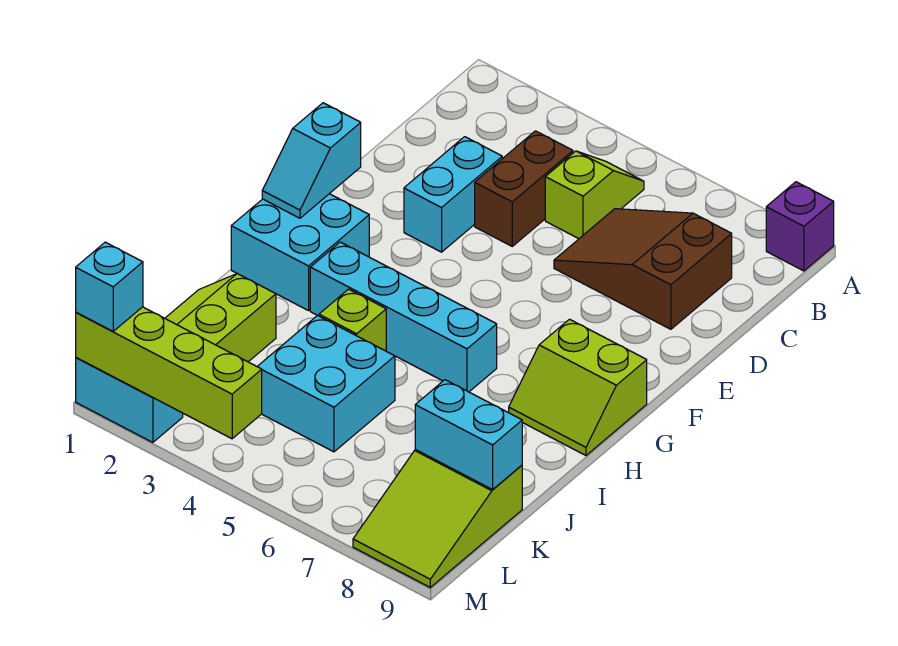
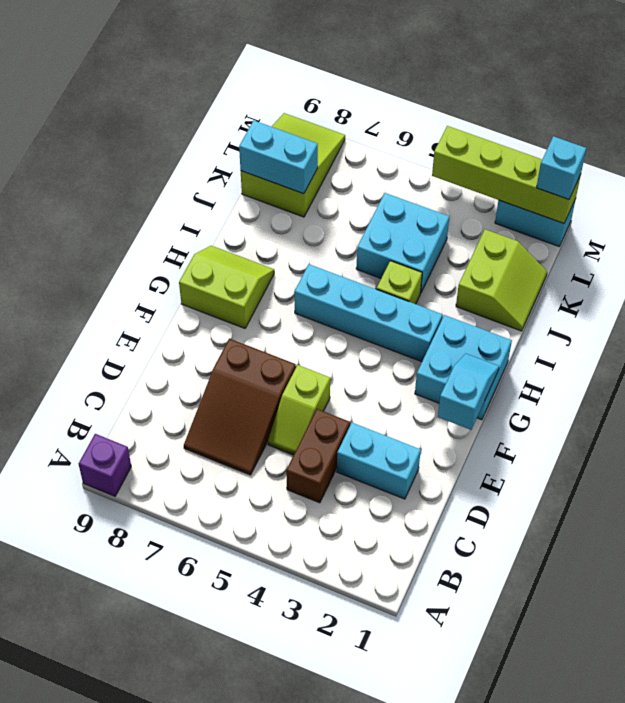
lime slope B5:C5 level 1 top C -> lime slope D5:E5 level 1 top E
brown slope C6:D8 level 1 top 8 -> brown slope C6:E7 level 1 top E
cyan brick D3:E3 level 1 -> cyan brick D2:D3 level 1

